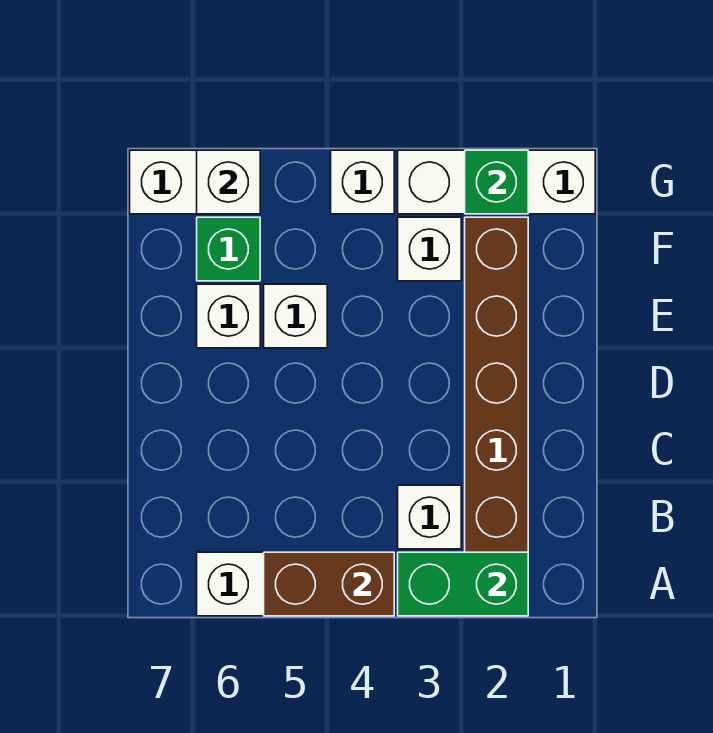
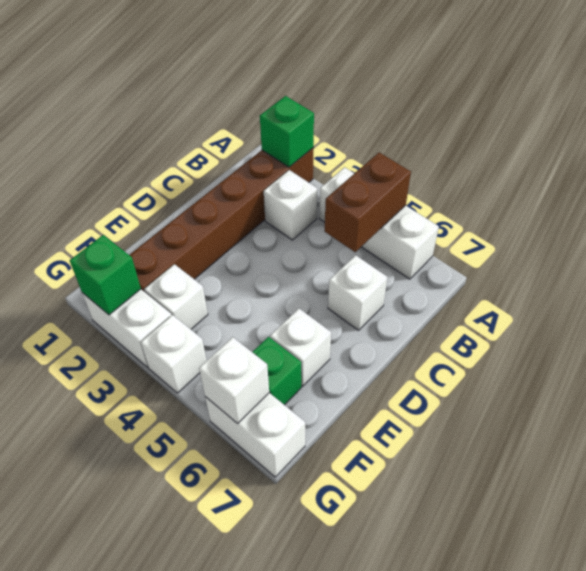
green brick A2:A3 level 2 -> green brick A2 level 2
brown brick A4:A5 level 2 -> brown brick A5:B5 level 2
white brick E5 level 1 -> white brick C6 level 1
white brick G1:G3 level 1 -> white brick G2:G3 level 1

